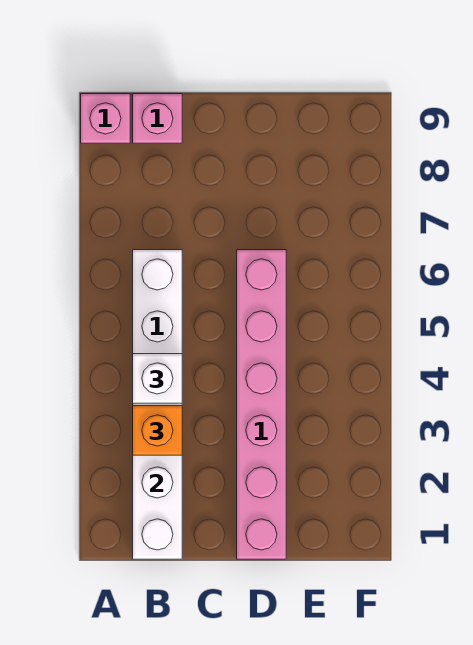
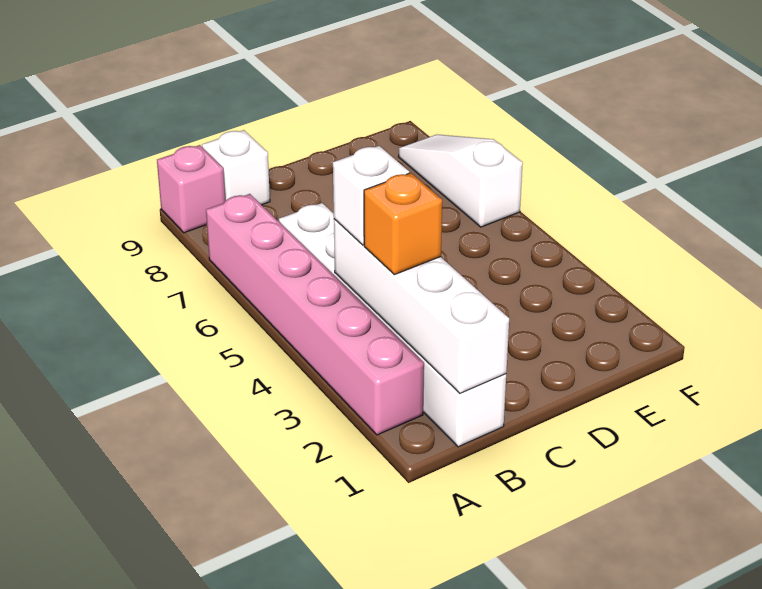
pink brick B9 level 1 -> white brick B9 level 1
pink brick D1:D6 level 1 -> pink brick A2:A7 level 1
none -> white slope F6:F8 level 1 top 6

